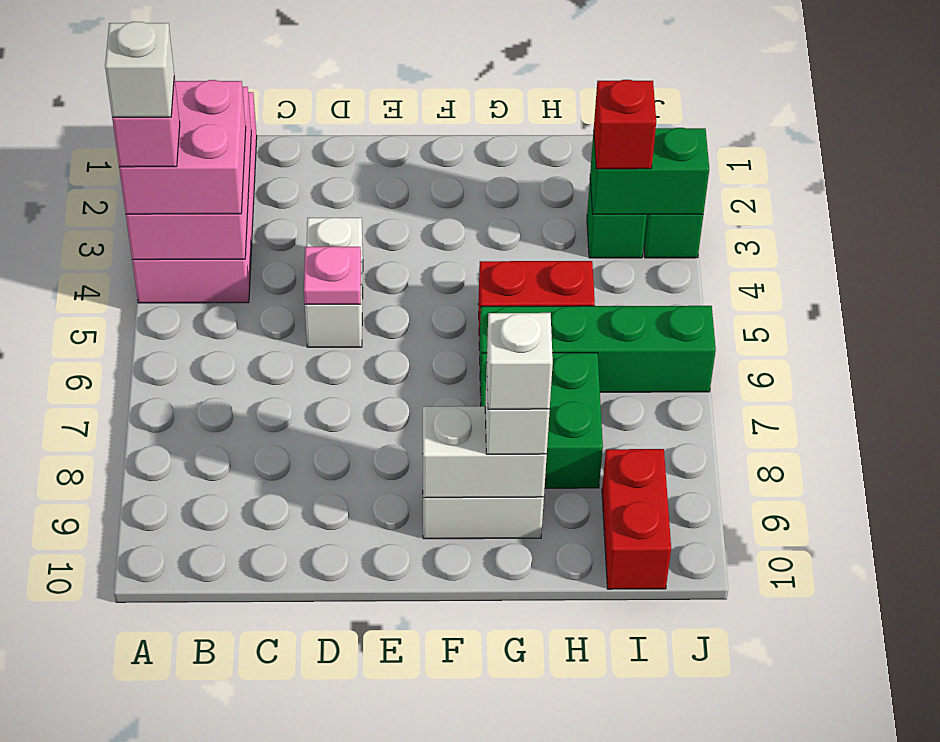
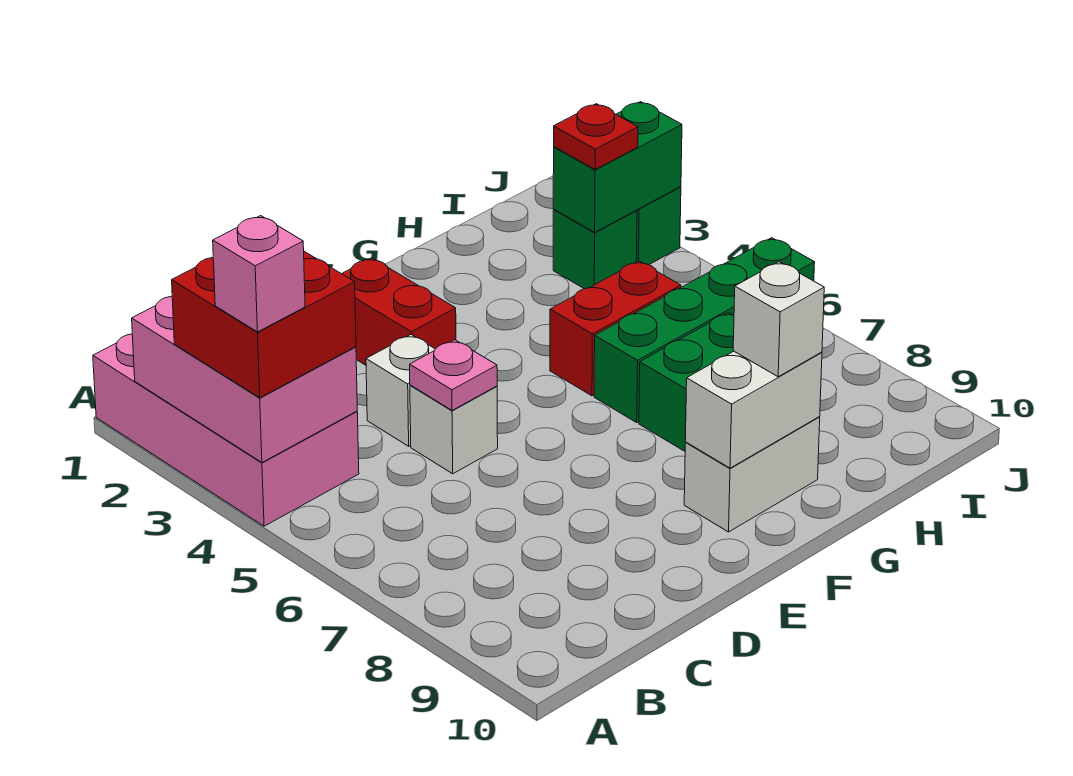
pink brick A3:B4 level 3 -> red brick A3:B4 level 3
white brick A4 level 5 -> none
white brick G9 level 4 -> none
red brick I3 level 3 -> red plate I3 level 3
red brick I9:I10 level 1 -> red brick E2:E3 level 1

